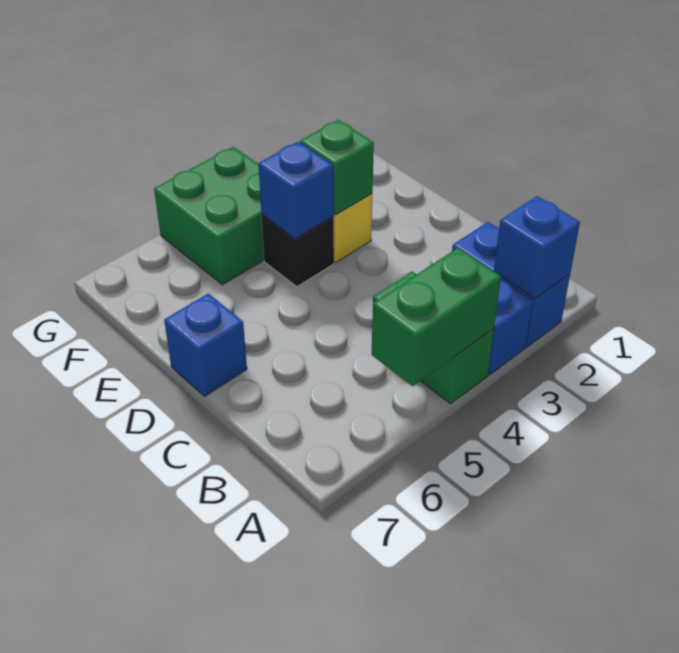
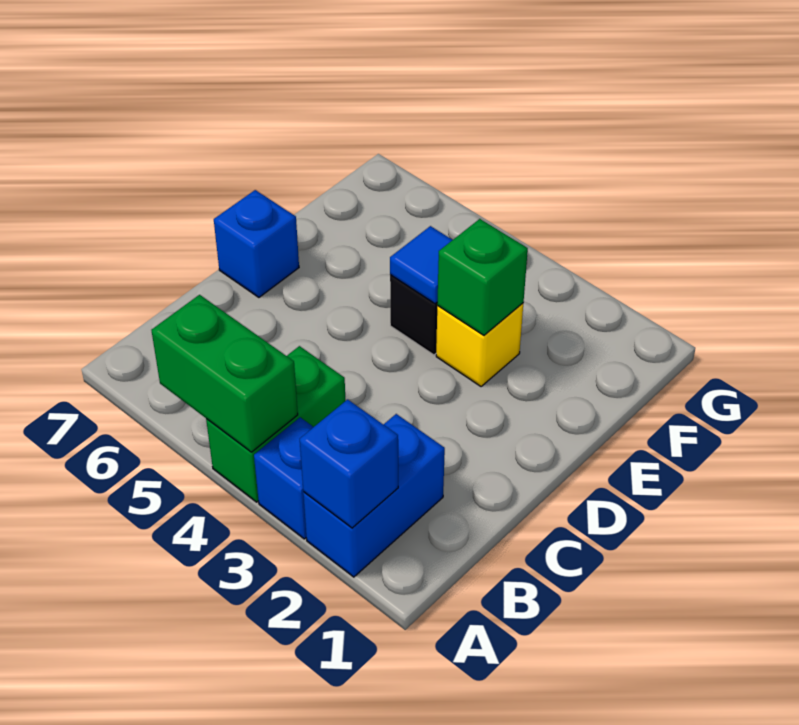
blue brick E4 level 2 -> blue tile E4 level 2
green brick F4:G5 level 1 -> none

